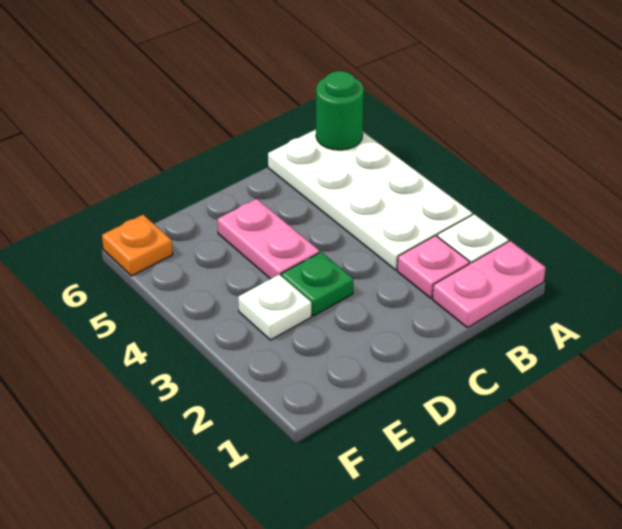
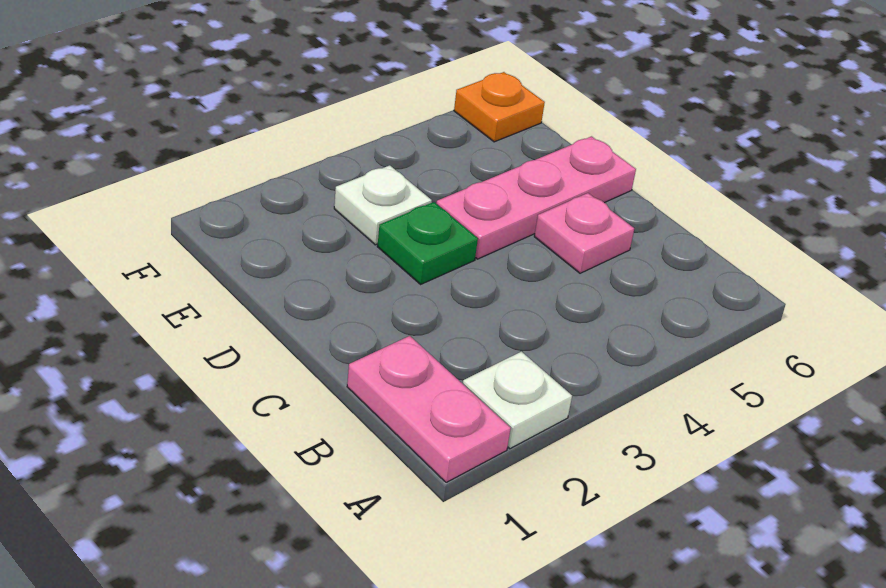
white plate A3:B6 level 1 -> none
green round brick A6 level 2 -> none
pink plate B2 level 1 -> pink plate C5 level 1
pink plate D4:D5 level 1 -> pink plate D4:D6 level 1

